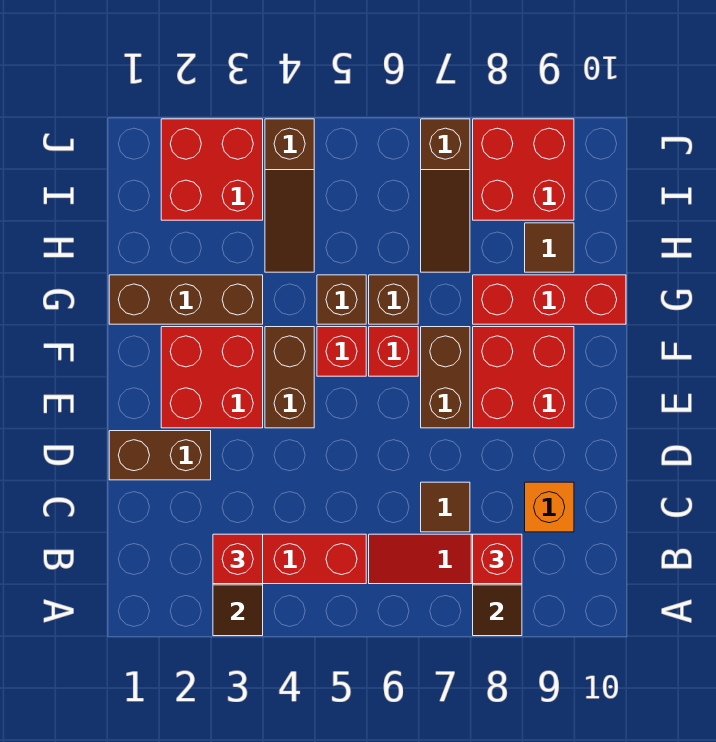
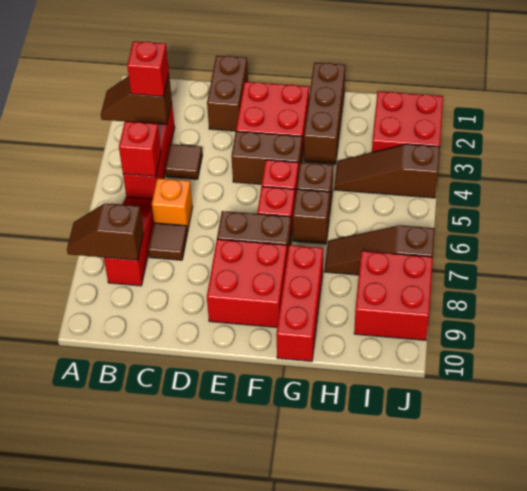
red brick B8 level 3 -> red brick B5 level 2
orange brick C9 level 1 -> orange brick C6 level 1
brown tile H9 level 1 -> brown tile C4 level 1

